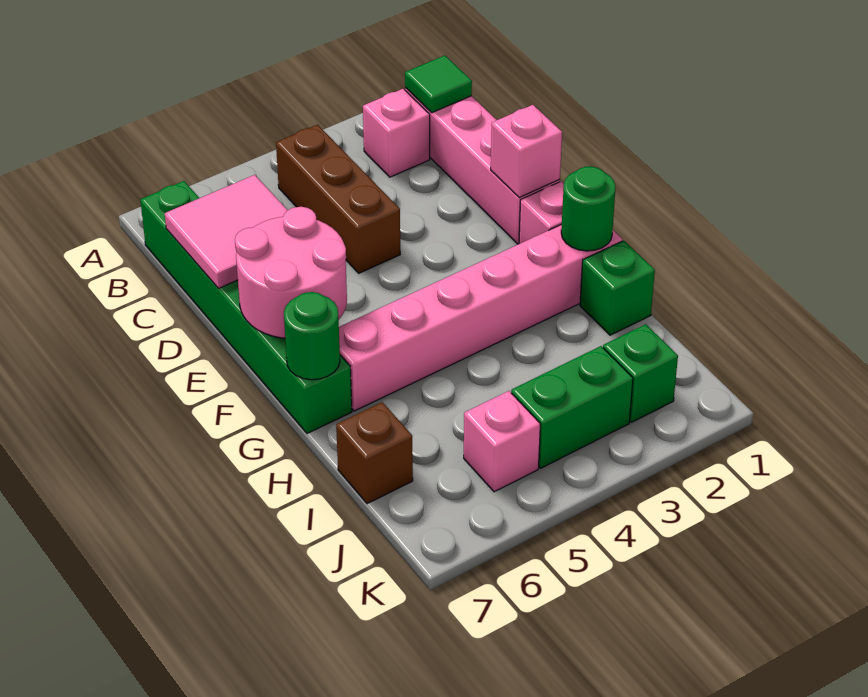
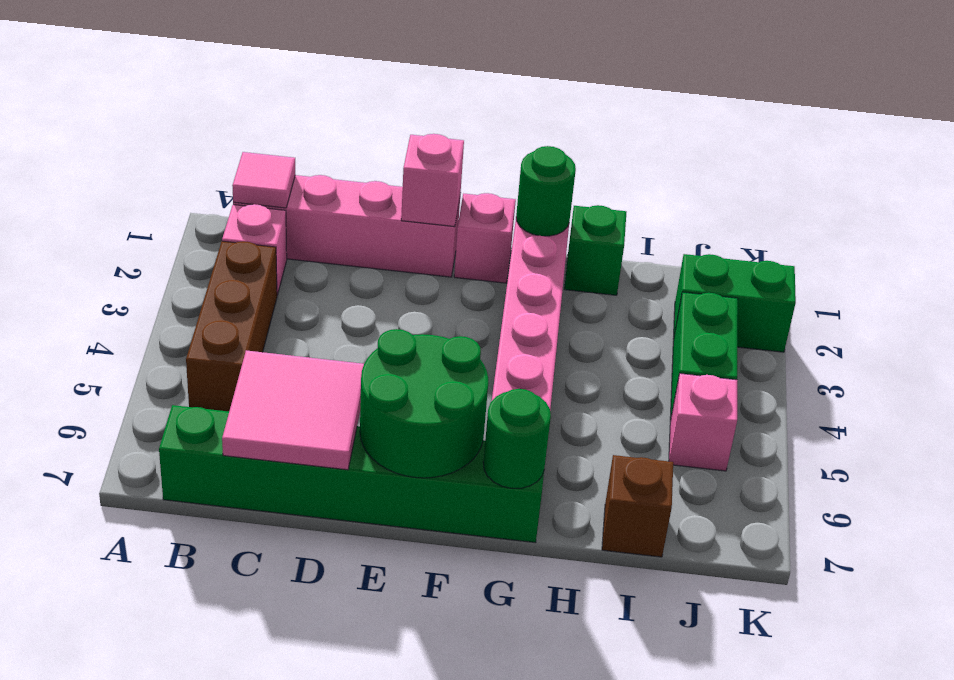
green tile B1 level 2 -> pink tile B1 level 2
brown brick B4:D4 level 1 -> brown brick B3:B5 level 1
pink round brick E6:F7 level 2 -> green round brick E6:F7 level 2
green brick J2 level 1 -> green brick J2:K2 level 1

